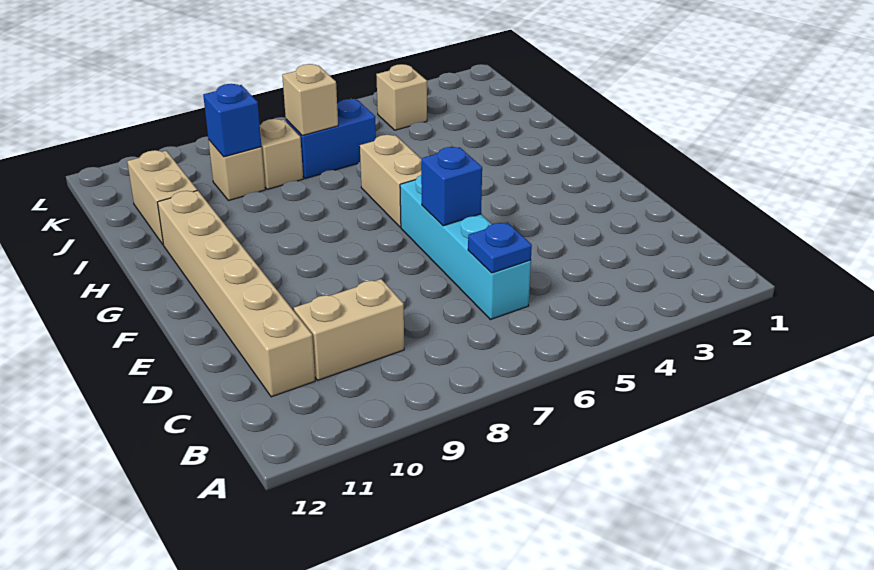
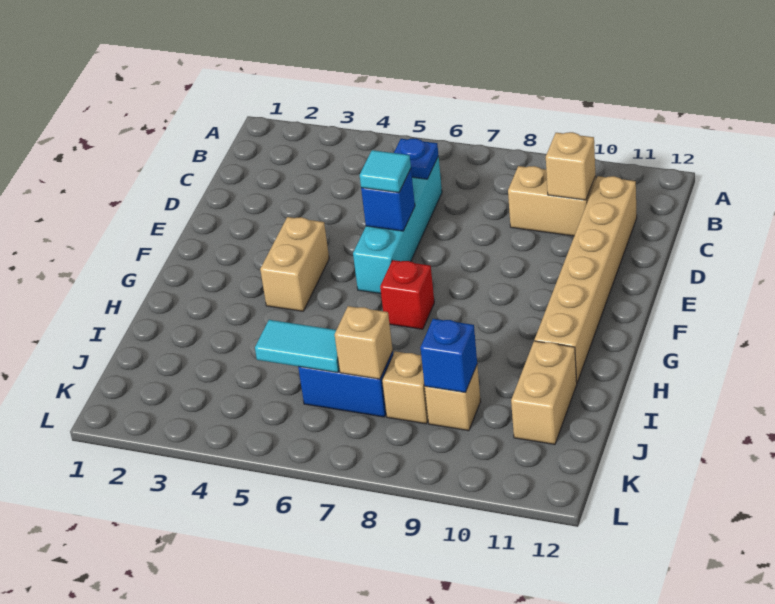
none -> cyan tile E6 level 3
tan brick G6:H6 level 1 -> tan brick F4:G4 level 1
none -> red brick G7 level 1
none -> cyan tile J5:J6 level 2
tan brick K4 level 1 -> tan brick C10 level 2

